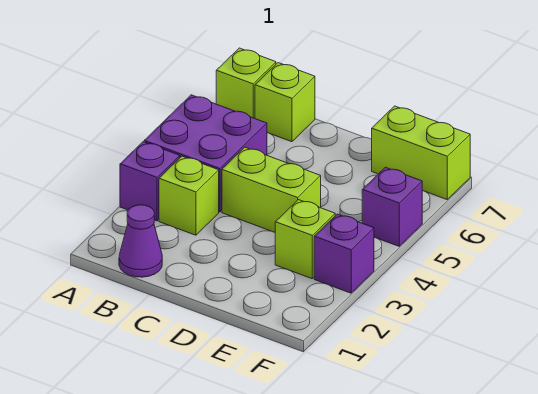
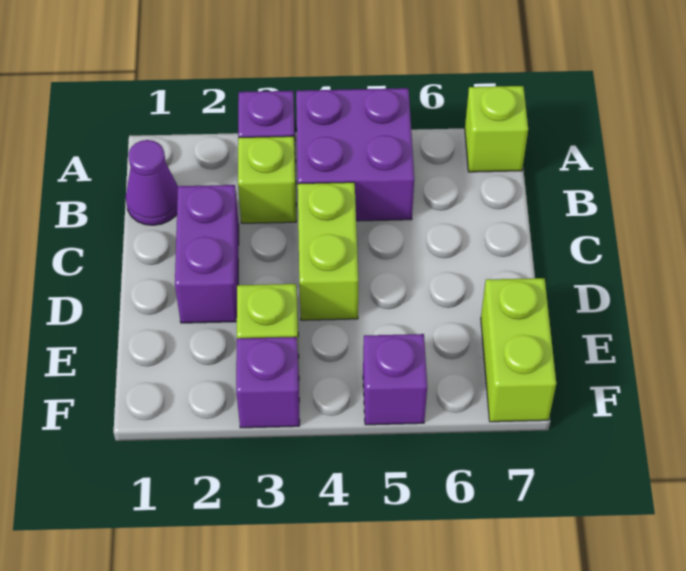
lime brick B7 level 1 -> none
none -> purple brick C2:D2 level 1

